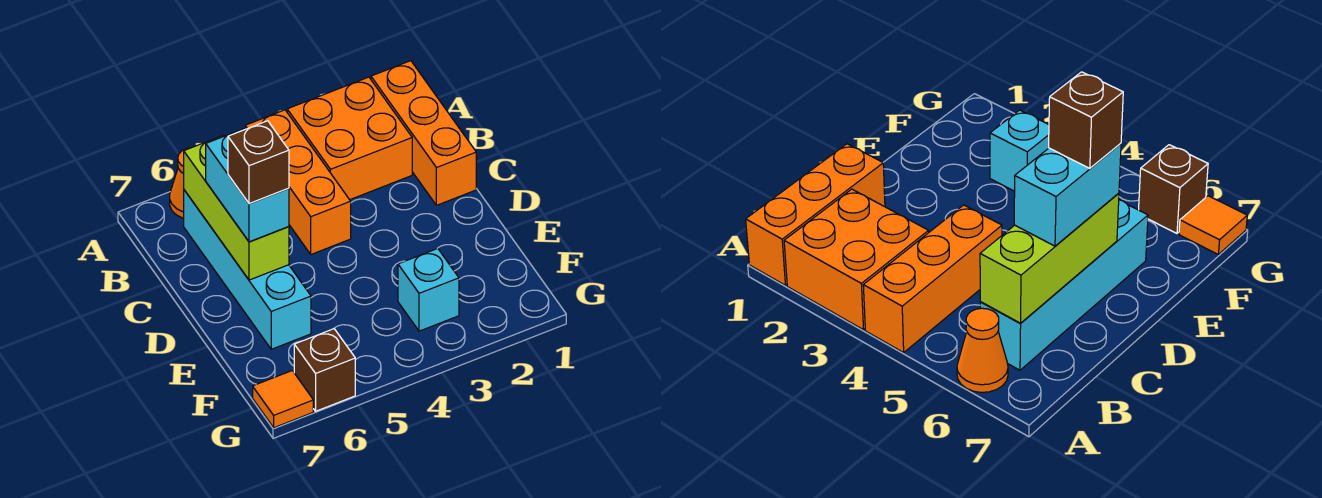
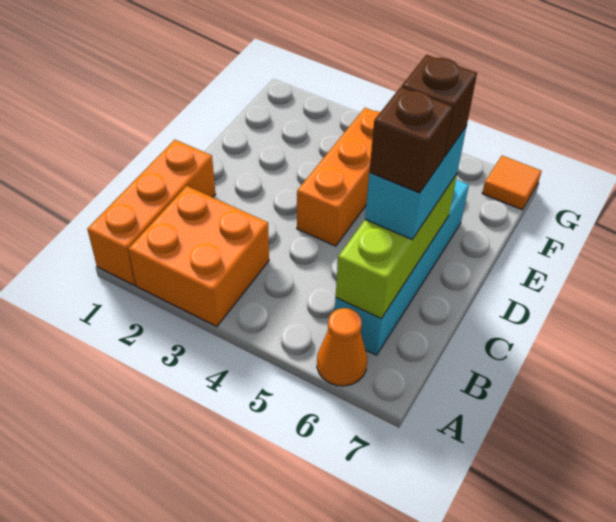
orange brick A4:C4 level 1 -> orange brick D4:F4 level 1
cyan brick F3 level 1 -> none
brown brick G6 level 1 -> brown brick C6 level 4

